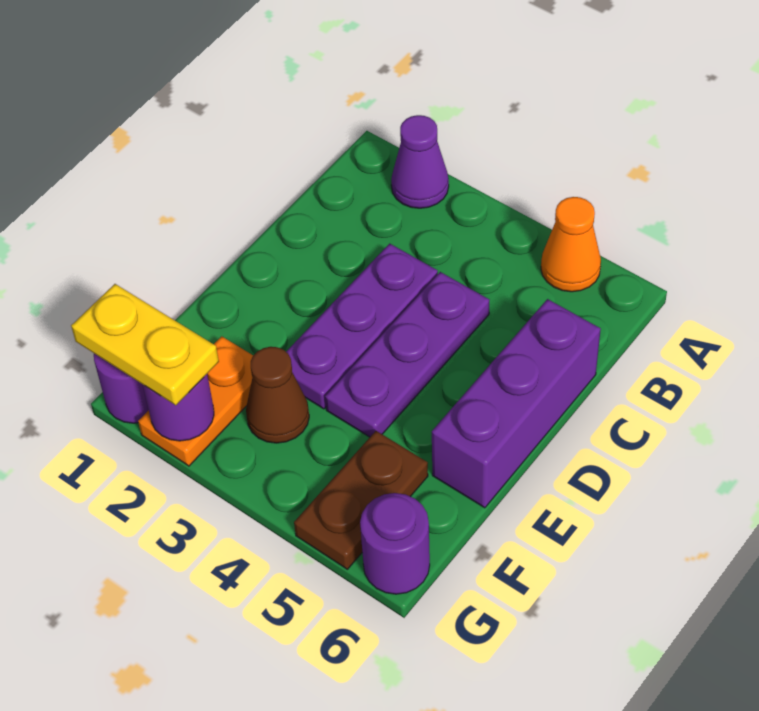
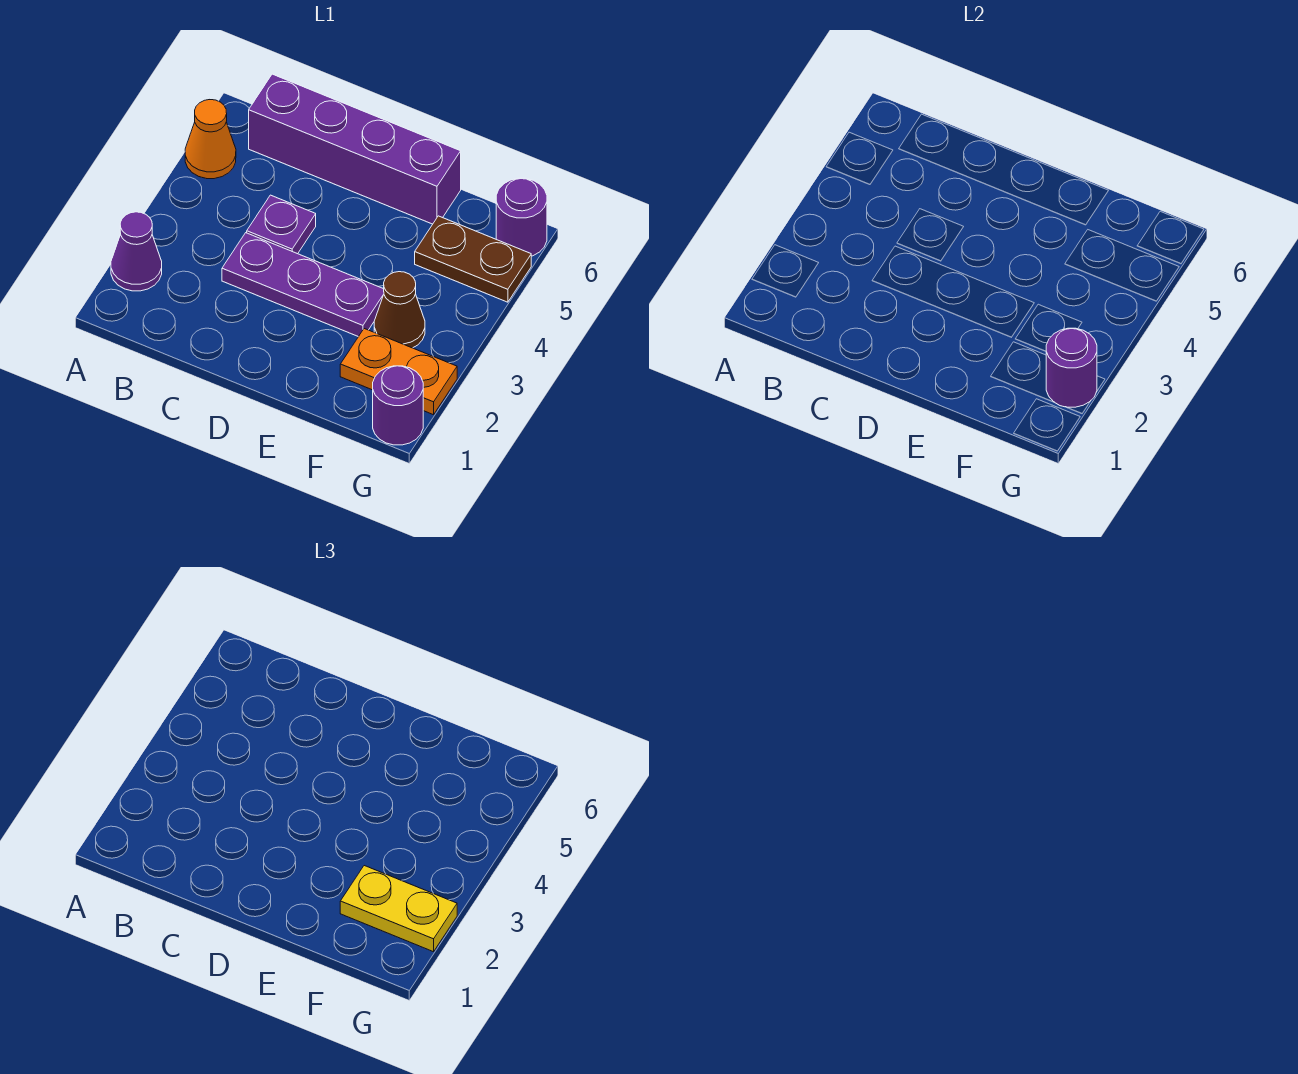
purple plate C4:E4 level 1 -> purple plate C4 level 1
purple brick C6:E6 level 1 -> purple brick B6:E6 level 1
yellow plate G1:G2 level 3 -> yellow plate F2:G2 level 3

